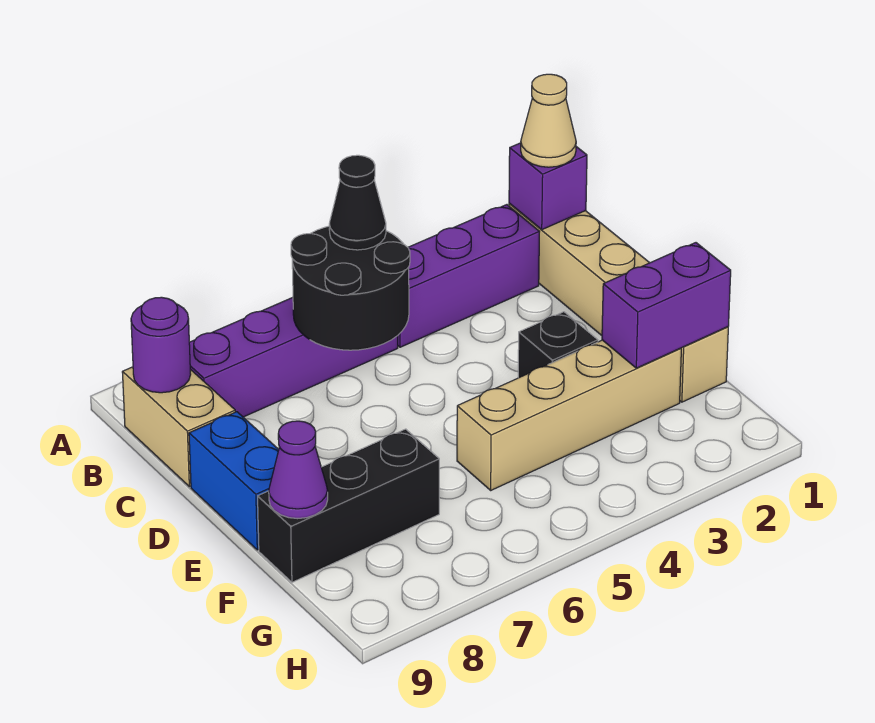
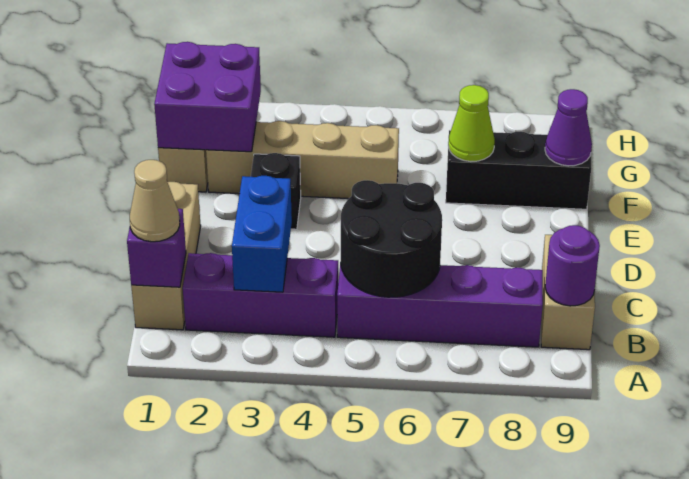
black cone B5 level 3 -> none
blue brick D9:E9 level 1 -> blue brick B3:C3 level 2
purple brick F1:F2 level 2 -> purple brick F1:G2 level 2
none -> lime cone F7 level 2

